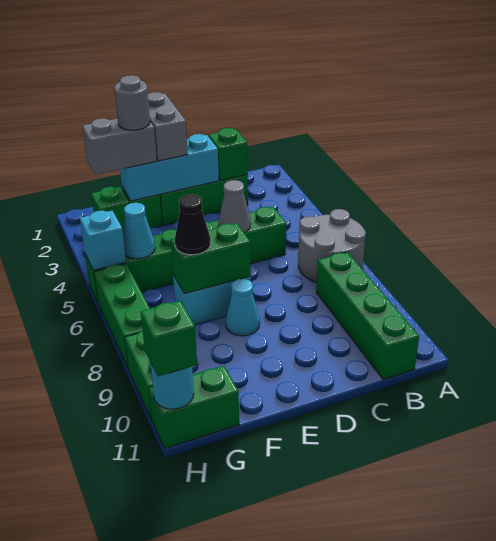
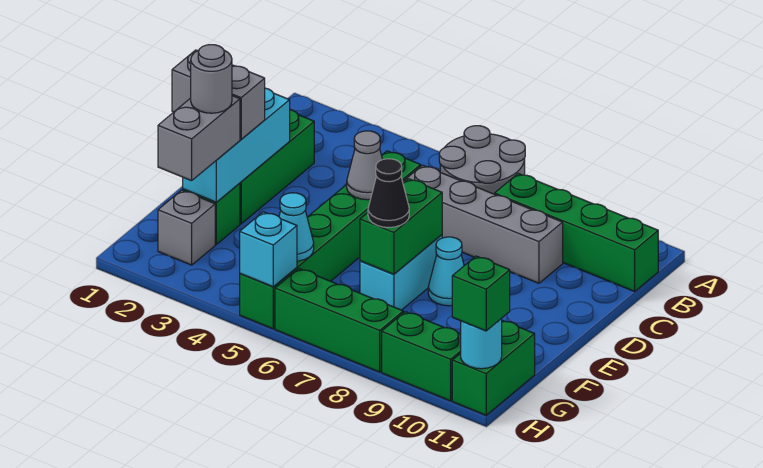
green brick C2 level 2 -> none
none -> grey brick C6:C9 level 1
green brick G2 level 1 -> grey brick G2 level 1

